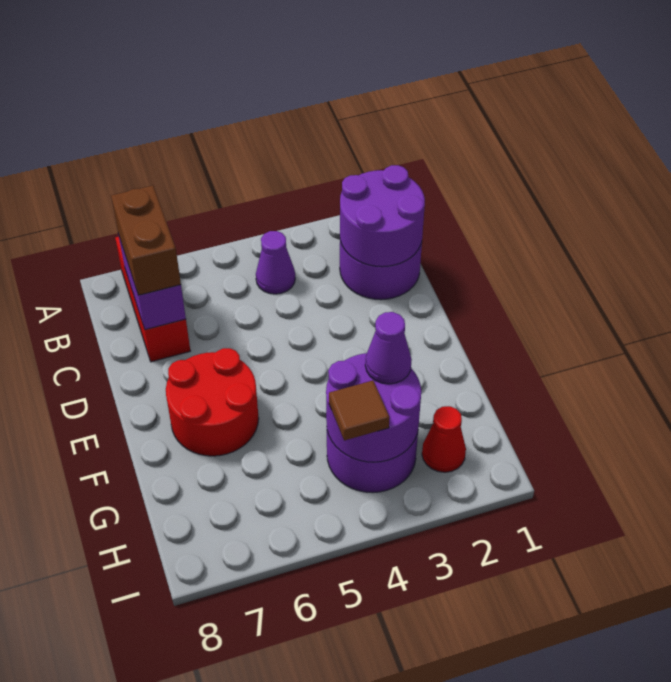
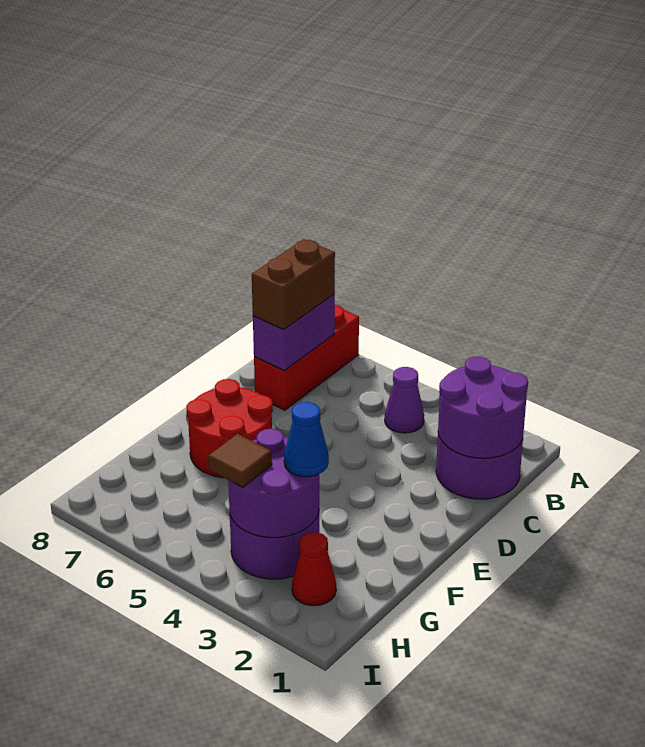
purple cone G3 level 3 -> blue cone G3 level 3

